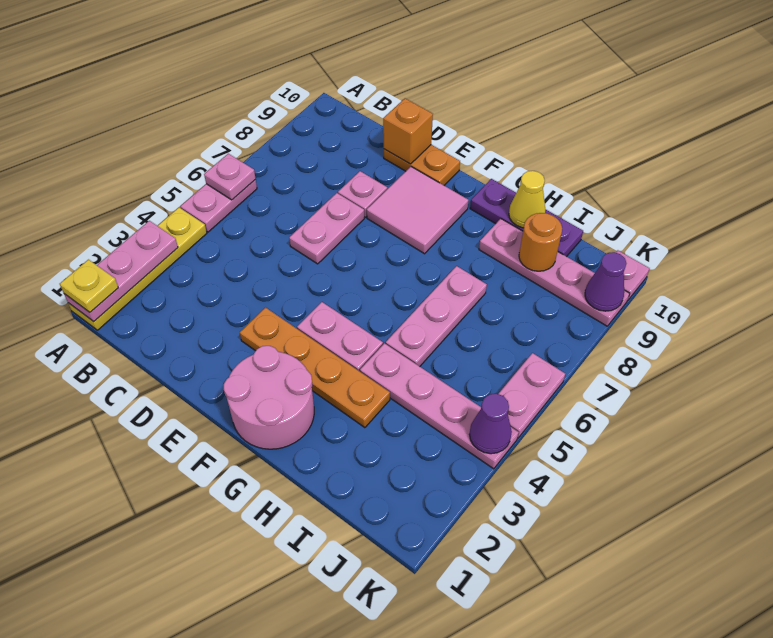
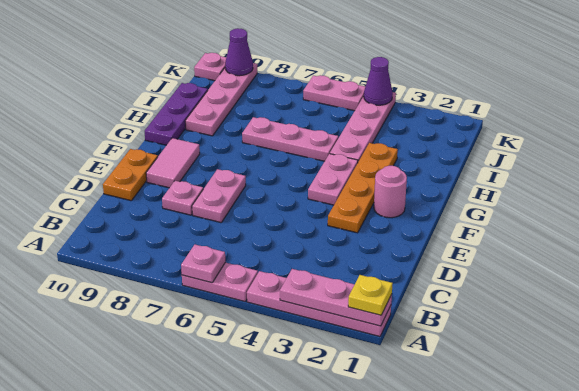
yellow plate A1:A4 level 1 -> pink plate A1:A4 level 1
pink plate D6:D7 level 1 -> pink plate D7:E7 level 1
orange brick D10 level 2 -> none
pink tile E8:F9 level 1 -> pink tile E9:F9 level 1
pink round brick F1:G2 level 1 -> pink round brick F2 level 1
yellow cone H10 level 2 -> none
orange round brick I9 level 2 -> none

